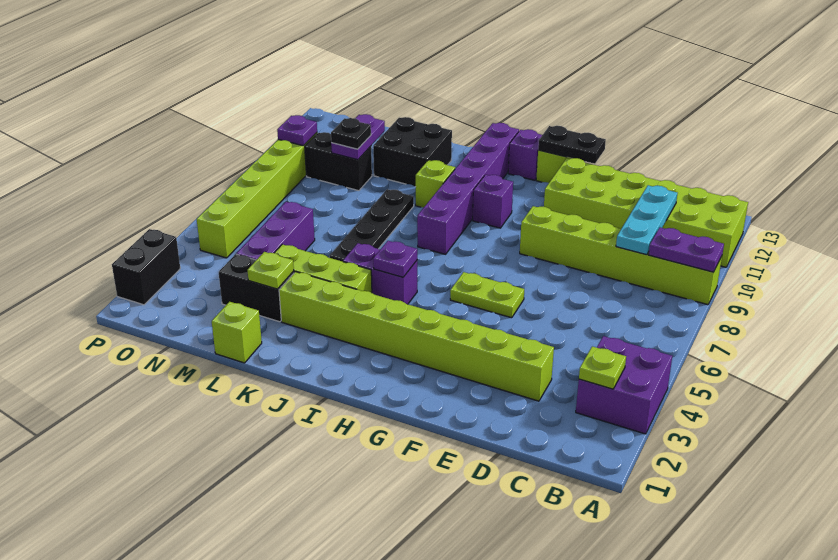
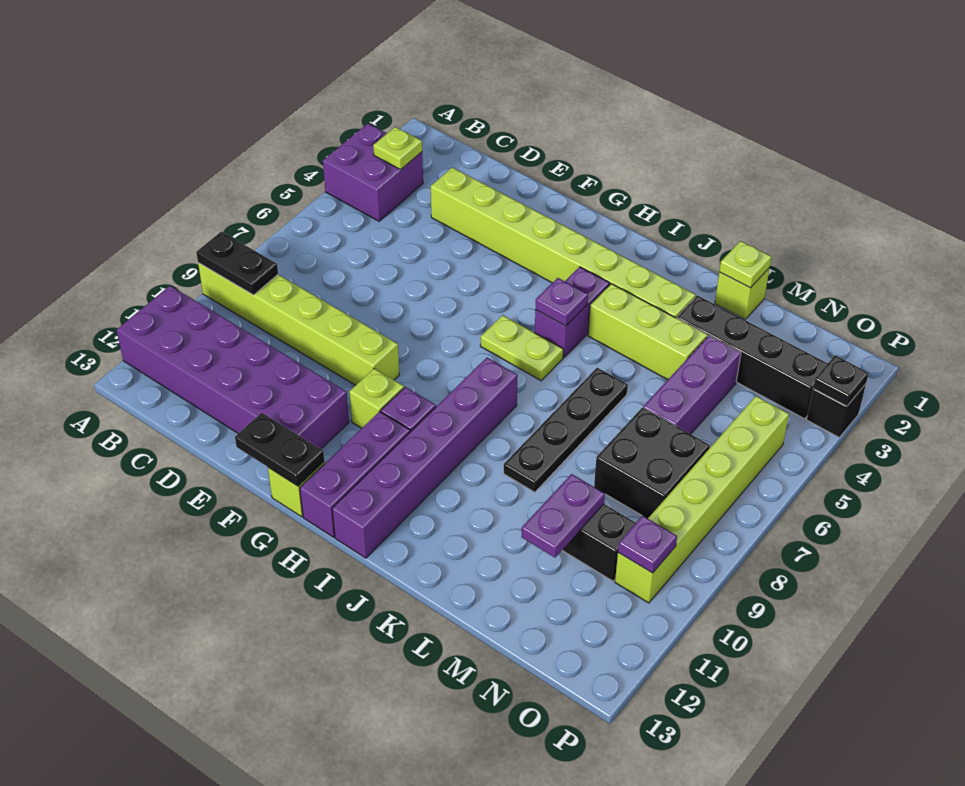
purple plate A9:B9 level 2 -> black plate A9:B9 level 2
lime brick A11:F12 level 1 -> purple brick A11:F12 level 1
cyan plate C9:C11 level 2 -> none
lime plate F6:G6 level 1 -> lime plate H6:I6 level 1
purple brick H13 level 1 -> purple brick H11:H13 level 1
purple brick I5:J5 level 1 -> purple brick I4:I5 level 1
lime brick J10 level 1 -> lime brick G10 level 1
black brick K11:L12 level 1 -> black brick M7:N8 level 1
black brick L3:M3 level 1 -> black brick L3:O3 level 1
lime plate L3 level 2 -> lime plate L1 level 2
black plate M10 level 3 -> black plate P3 level 2
black brick P2:P3 level 1 -> black brick P3 level 1

